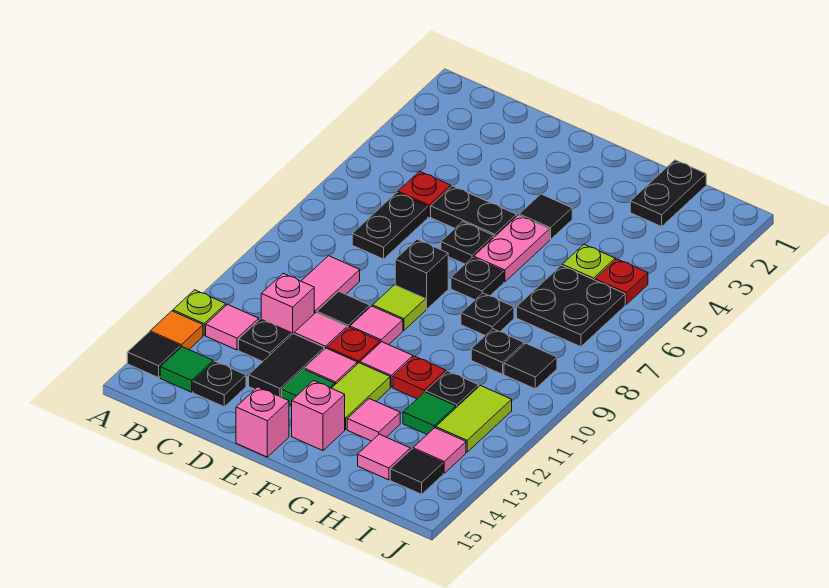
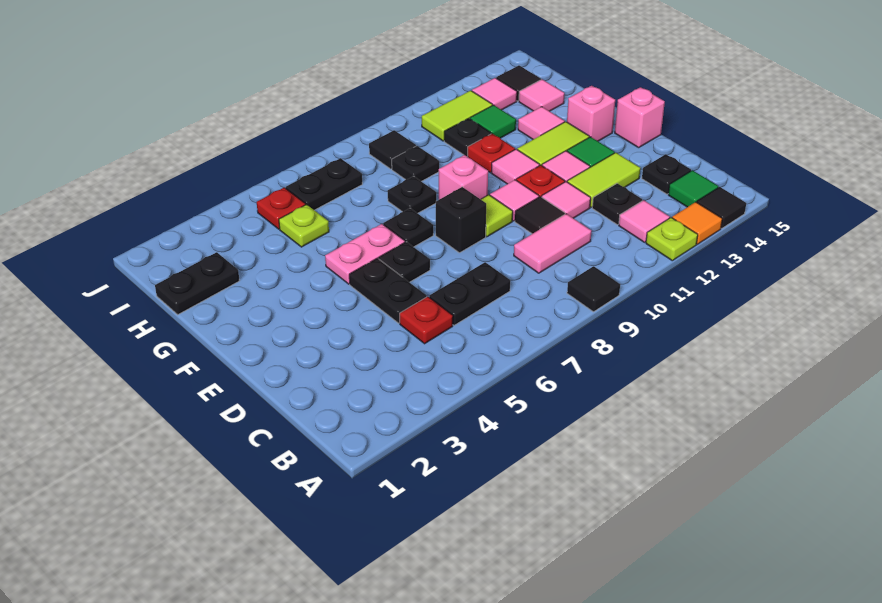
pink brick C11 level 1 -> pink brick F9 level 1
black tile D12:D13 level 1 -> lime tile D12:D13 level 1
black tile F4 level 1 -> black tile A9 level 1
black plate H6:I7 level 1 -> black plate I6:I7 level 1

